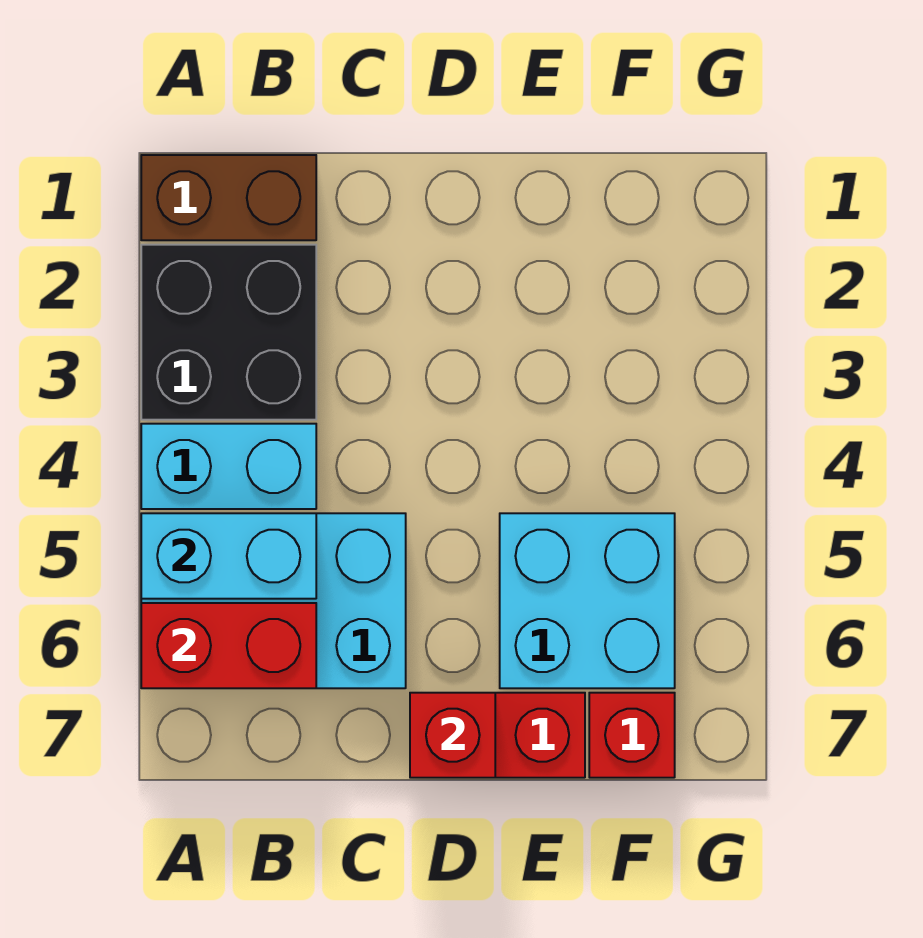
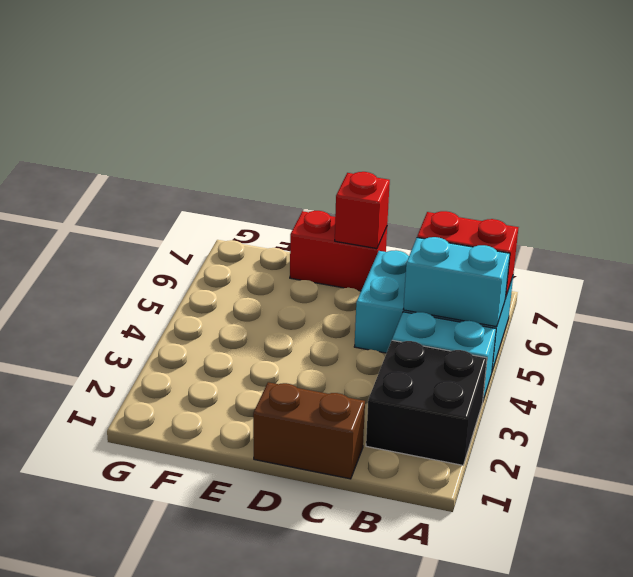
brown brick A1:B1 level 1 -> brown brick C1:D1 level 1
cyan brick E5:F6 level 1 -> none
red brick F7 level 1 -> none

